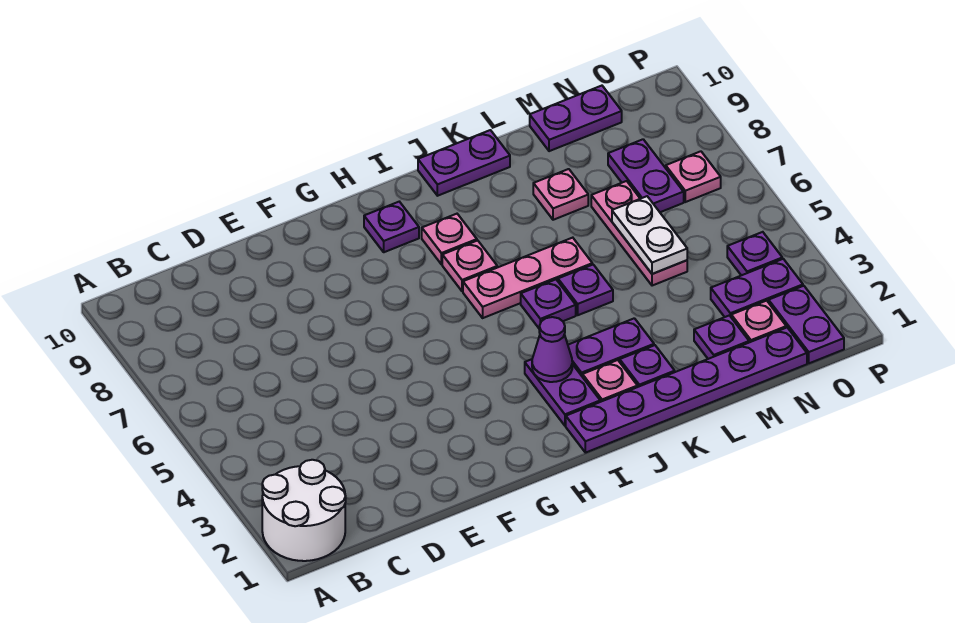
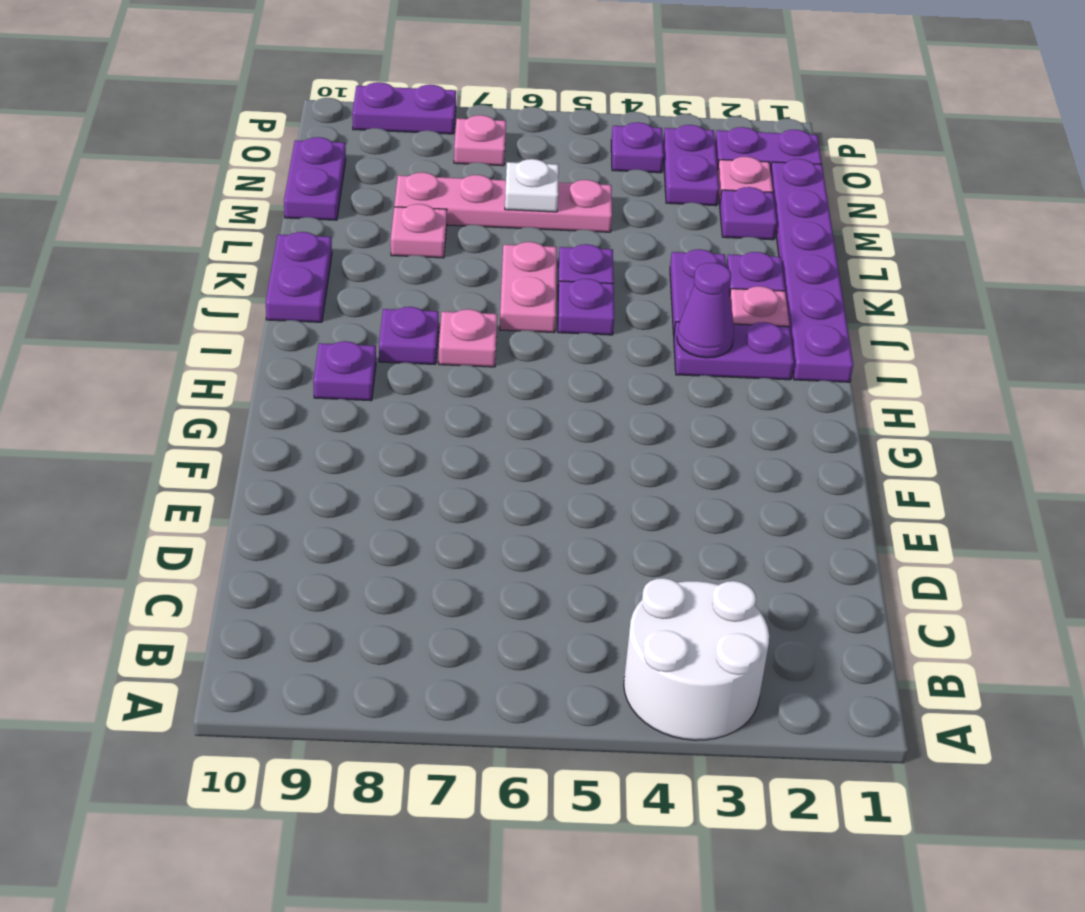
white round brick A1:B2 level 1 -> white round brick A3:B4 level 1
pink plate I6:K6 level 1 -> pink plate J6:K6 level 1
pink plate I8 level 1 -> purple plate I8 level 1
pink plate M5:M7 level 1 -> pink plate M5:M8 level 1
white plate M5:M6 level 2 -> white plate M6 level 2
purple plate N7:N8 level 1 -> purple plate P8:P9 level 1

